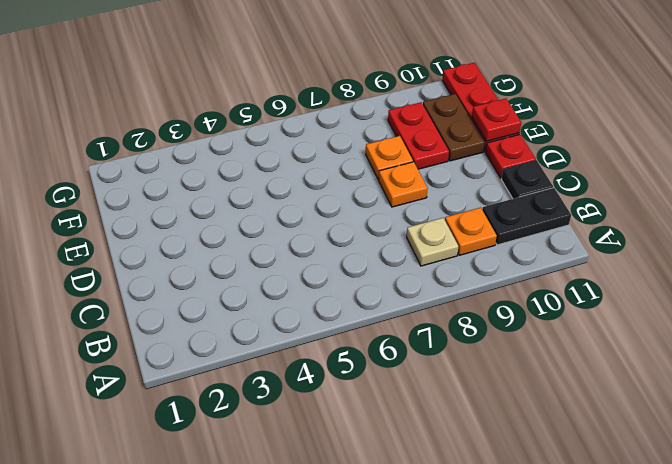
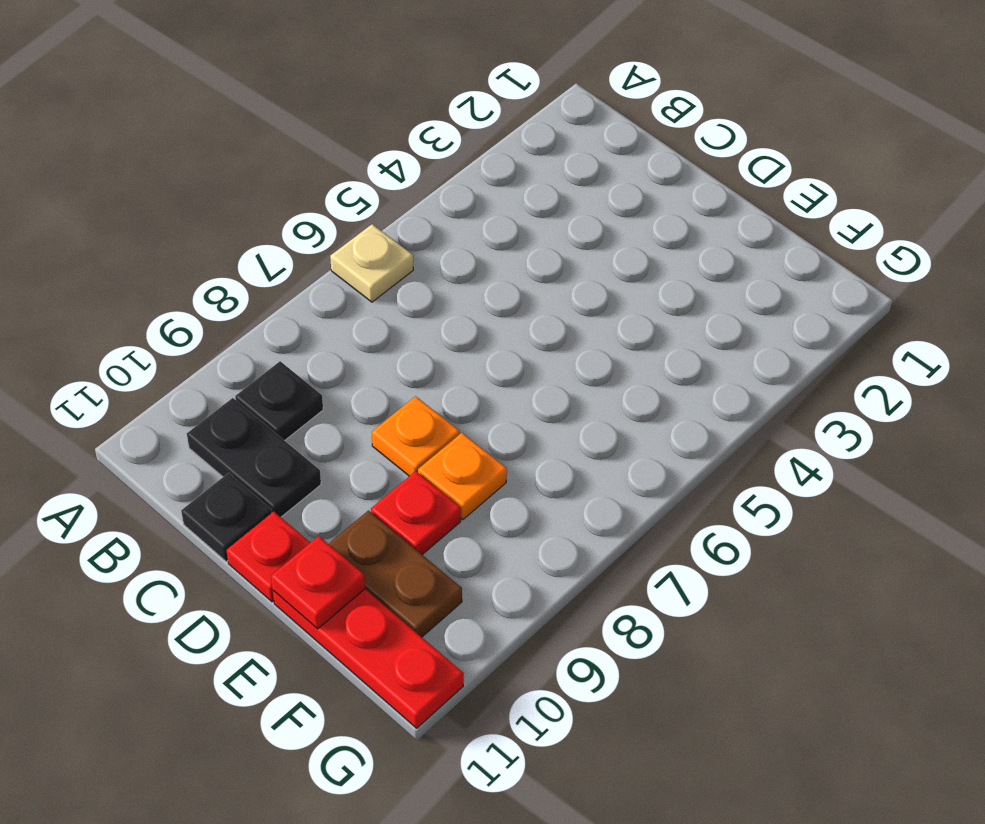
tan plate B8 level 1 -> tan plate A6 level 1
orange plate B9 level 1 -> black plate B9 level 1
black plate B10:B11 level 1 -> black plate B10:C10 level 1
red plate E9:F9 level 1 -> red plate E9 level 1

